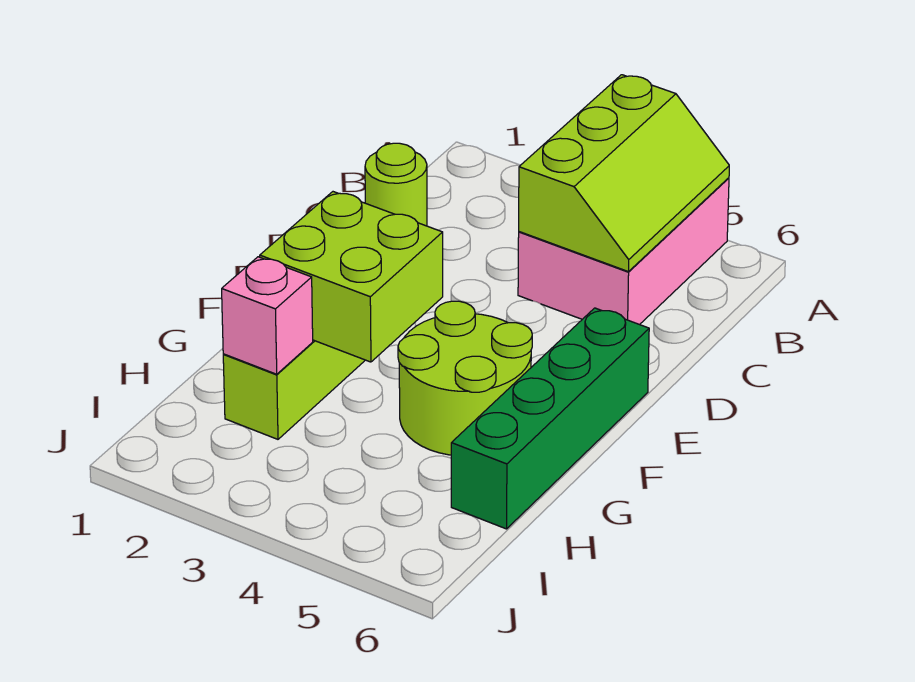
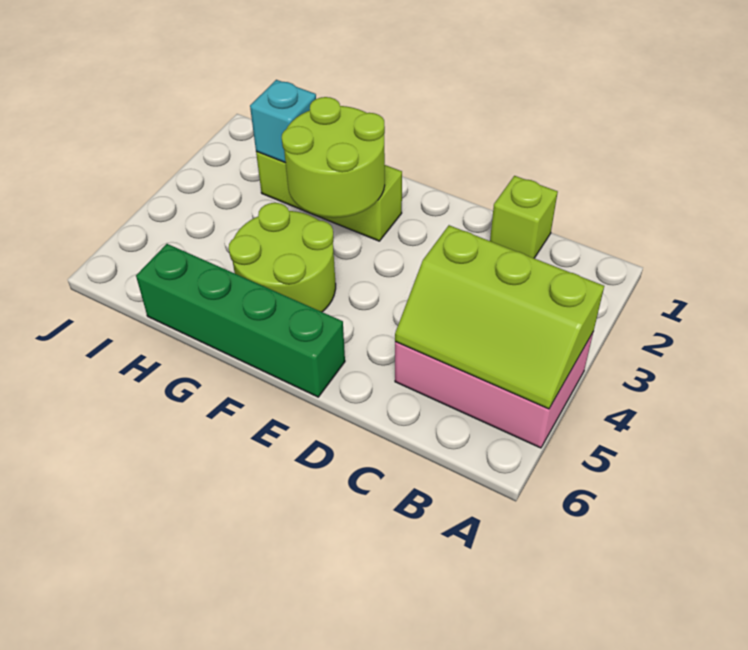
lime round brick C1 level 1 -> lime brick C1 level 1
lime brick F2:G3 level 2 -> lime round brick F2:G3 level 2
pink brick H2 level 2 -> cyan brick H2 level 2

